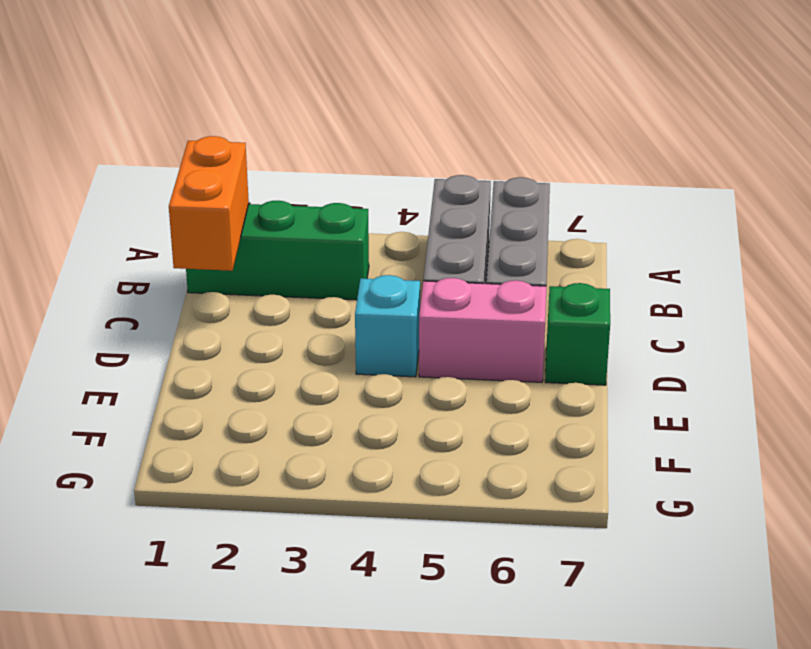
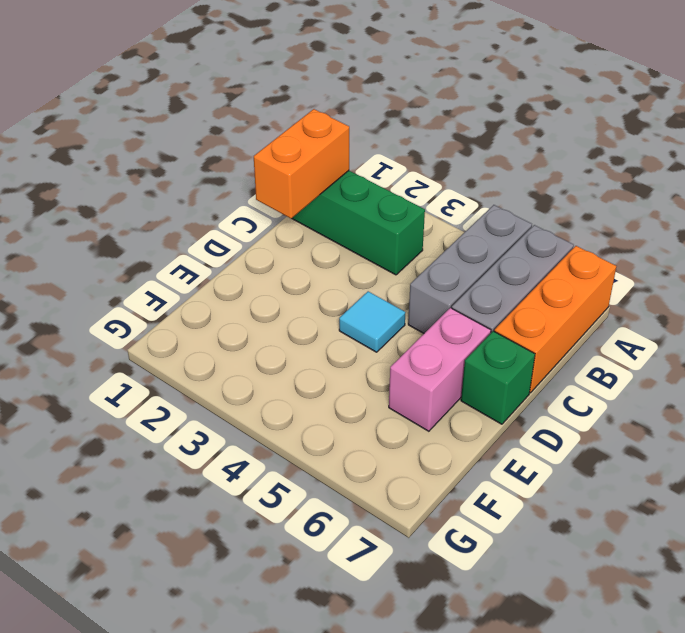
none -> orange brick A7:C7 level 1
cyan brick D4 level 1 -> cyan tile D4 level 1
pink brick D5:D6 level 1 -> pink brick D6:E6 level 1

